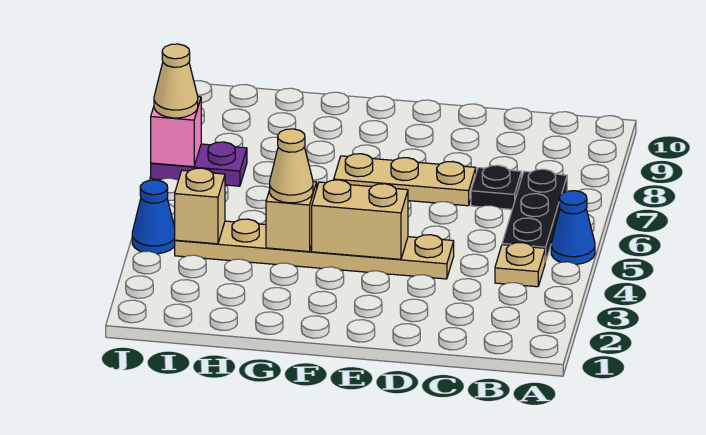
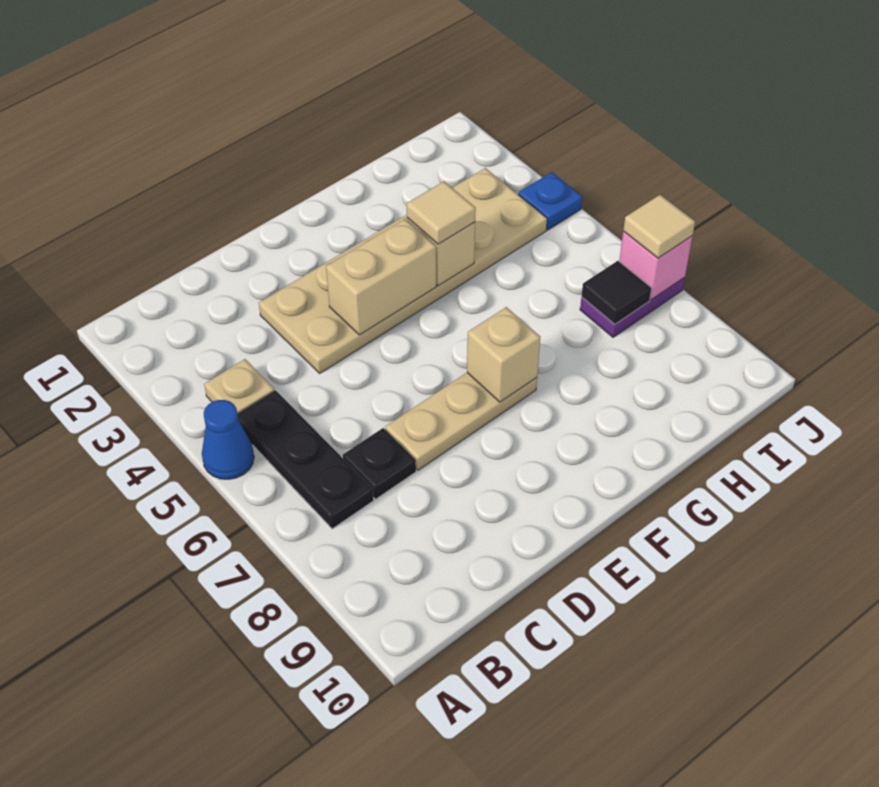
tan plate D4:I4 level 1 -> tan plate D3:I4 level 1
tan cone G4 level 3 -> tan tile G4 level 3
tan brick I4 level 2 -> tan brick F7 level 2
none -> black tile I7 level 2
blue cone J4 level 1 -> blue plate J4 level 1
tan cone J7 level 3 -> tan tile J7 level 3

